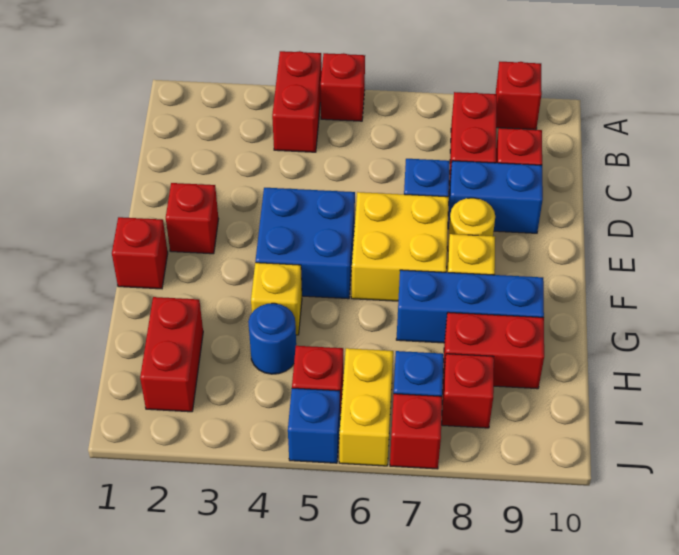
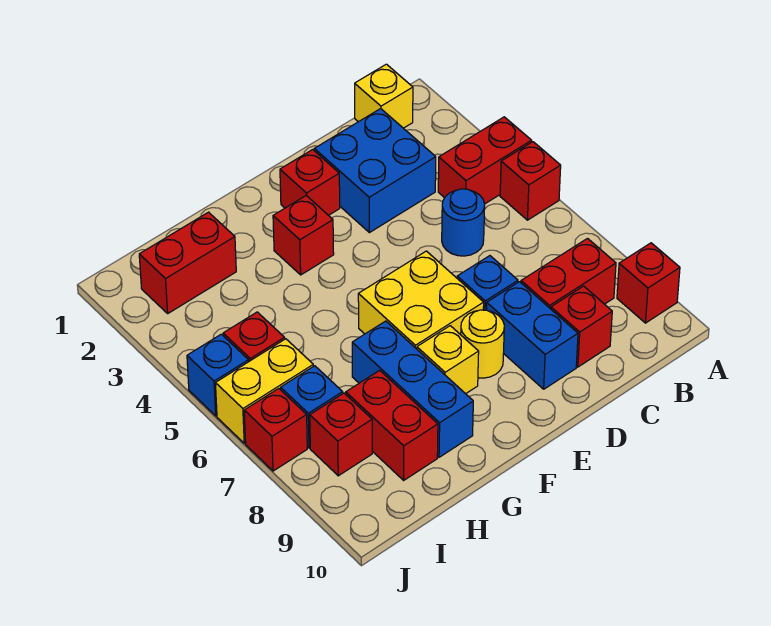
blue brick E4:F5 level 1 -> blue brick C2:D3 level 1
red brick F1 level 1 -> red brick F3 level 1
yellow brick G4 level 1 -> yellow brick B1 level 1
blue round brick H4 level 1 -> blue round brick C5 level 1

